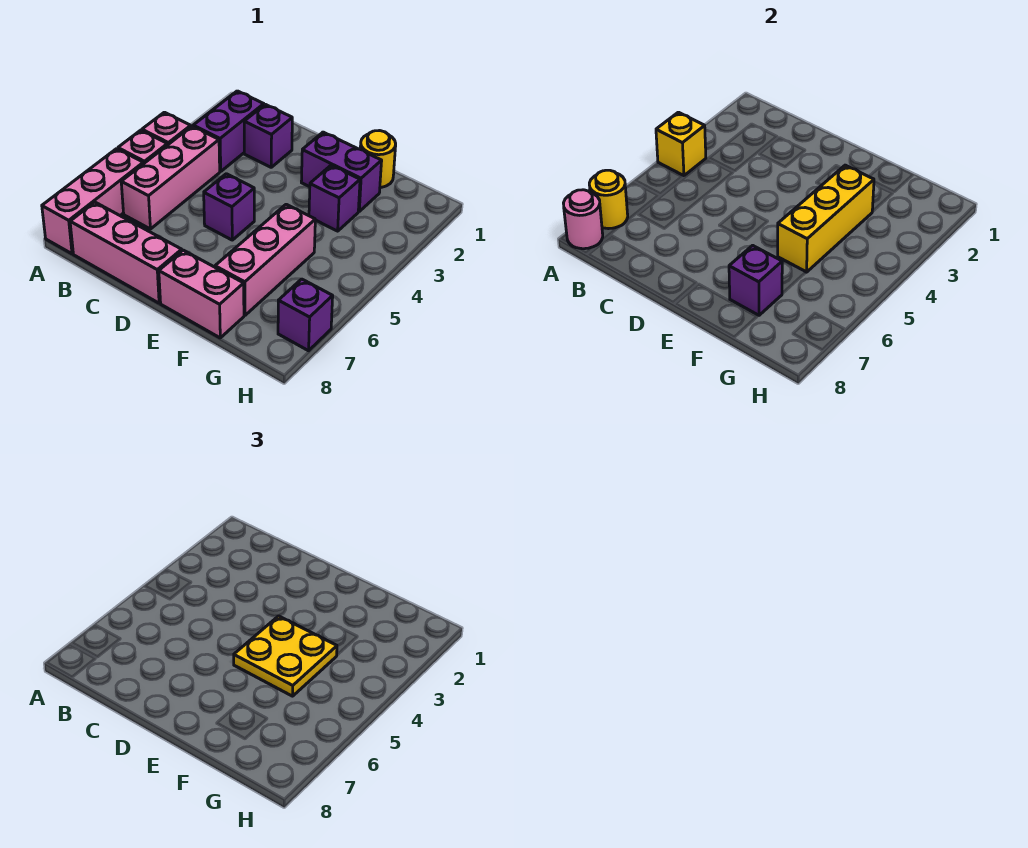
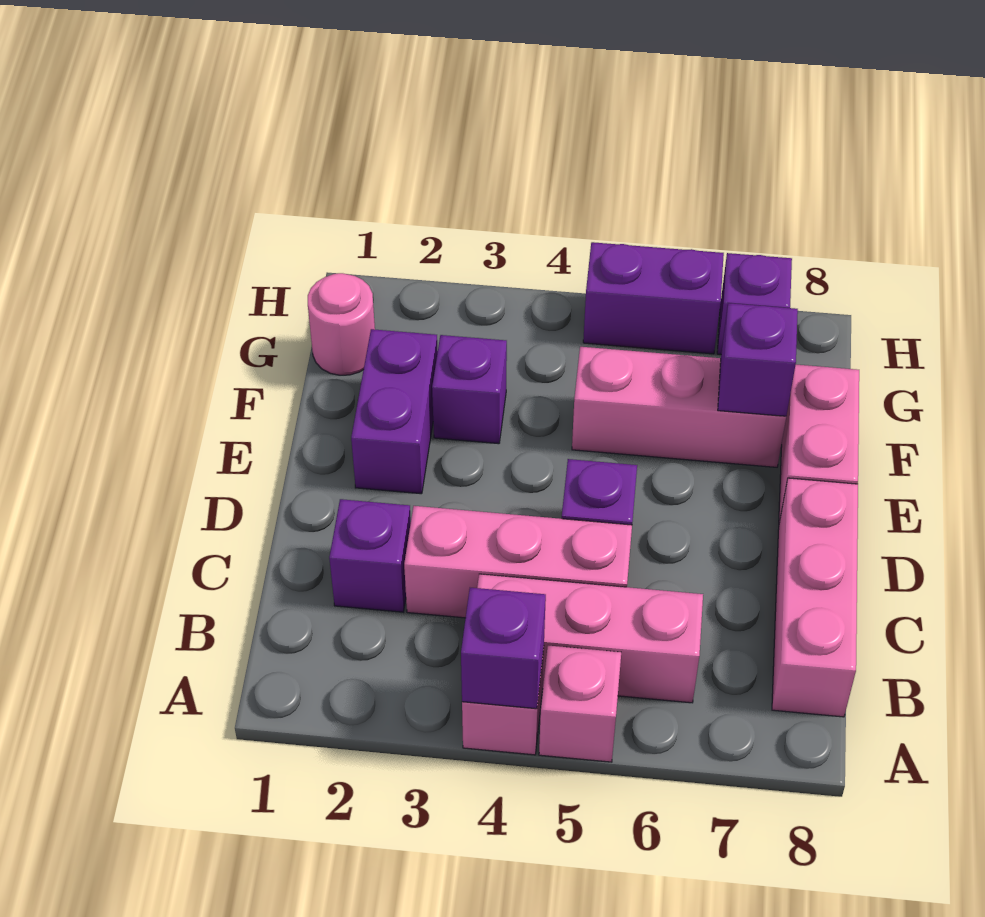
yellow brick A4 level 2 -> purple brick A4 level 2
pink brick A6:A8 level 1 -> pink brick C3:C5 level 1
yellow round brick A7 level 2 -> none
pink round brick A8 level 2 -> pink round brick G1 level 1
purple brick B2:B3 level 1 -> purple brick H5:H6 level 1
yellow plate E4:F5 level 3 -> none
yellow round brick F1 level 1 -> none
yellow brick F3:F5 level 2 -> none

